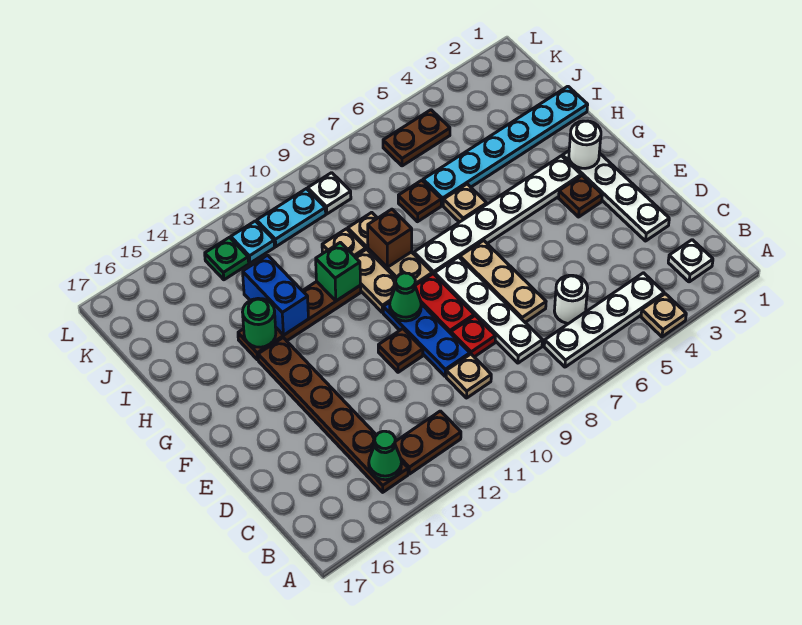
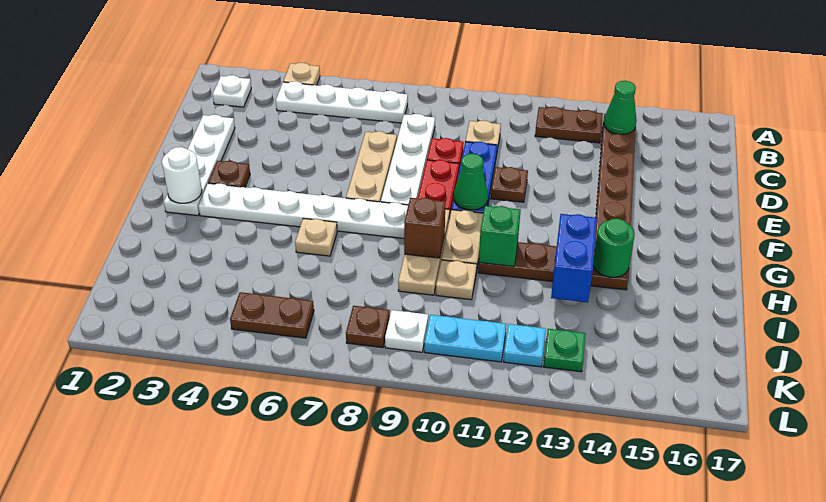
white round brick C6 level 1 -> none
cyan plate I1:I6 level 1 -> none
brown plate I7 level 1 -> brown plate K8 level 1

